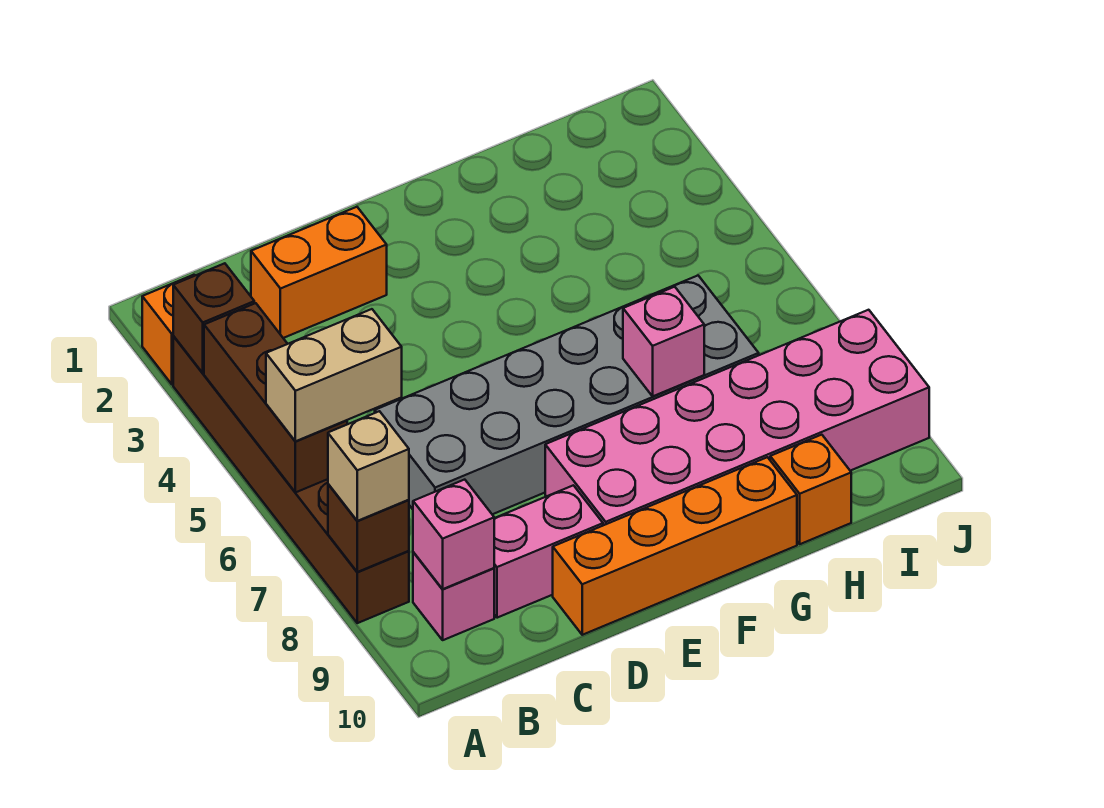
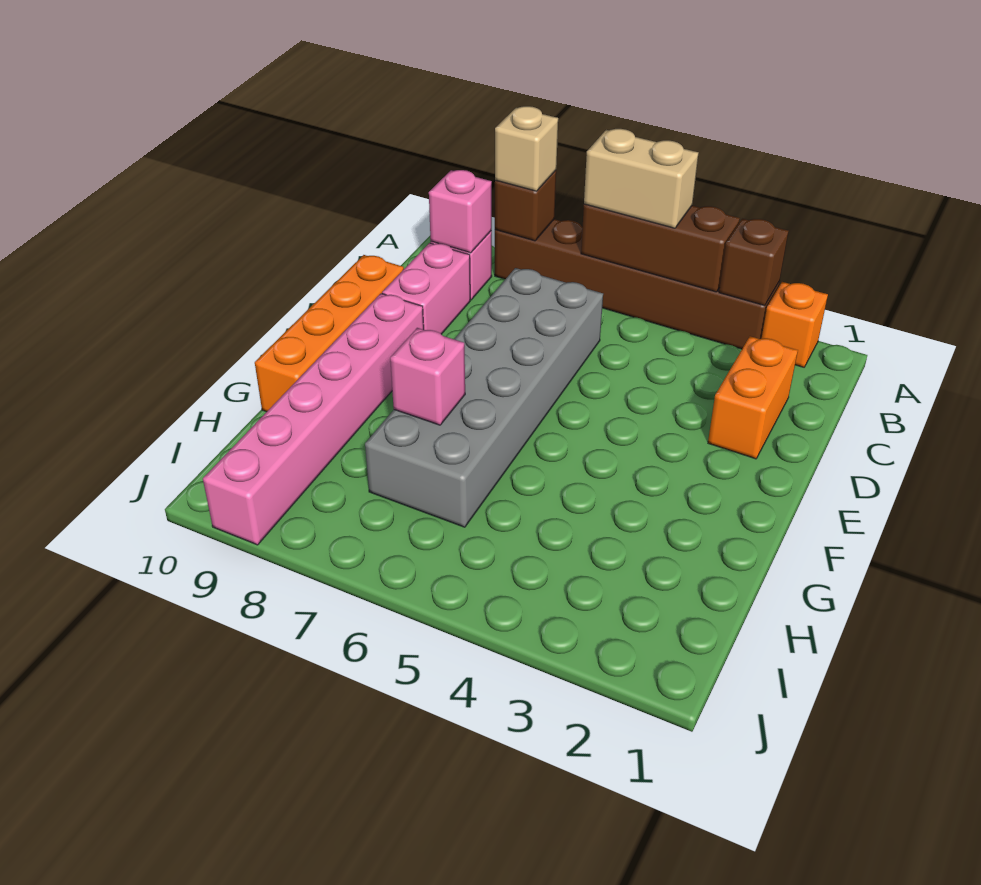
tan brick A6:B6 level 3 -> tan brick A5:A6 level 3
pink brick E8:J9 level 1 -> pink brick E9:J9 level 1
orange brick H10 level 1 -> none

